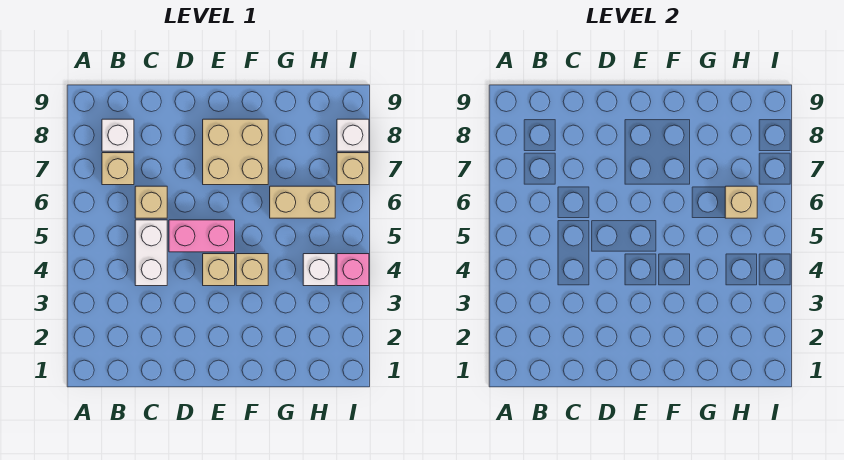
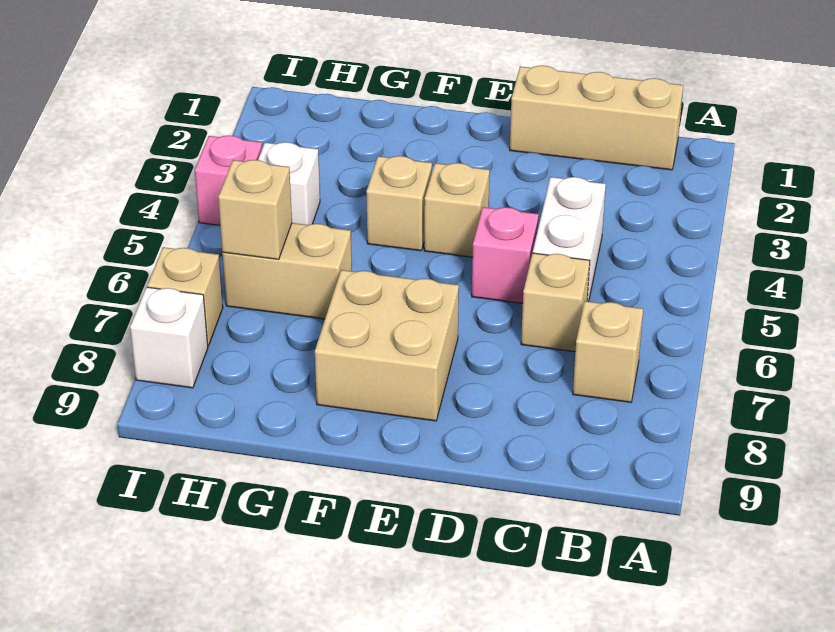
none -> tan brick B1:D1 level 1
white brick B8 level 1 -> none
pink brick D5:E5 level 1 -> pink brick D5 level 1

